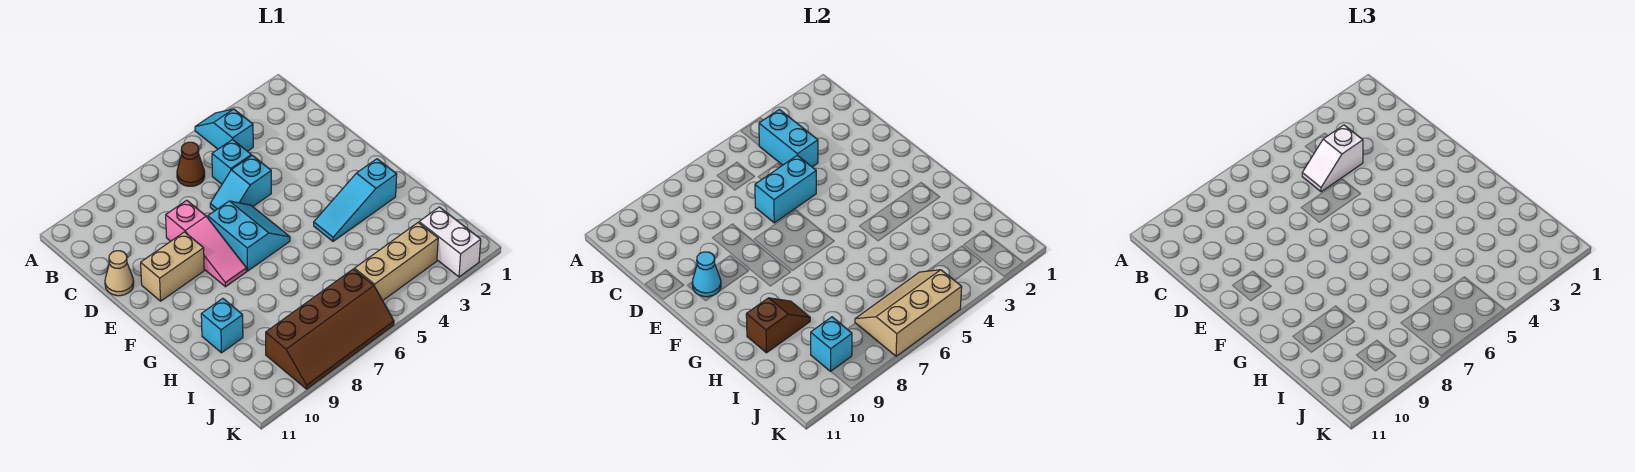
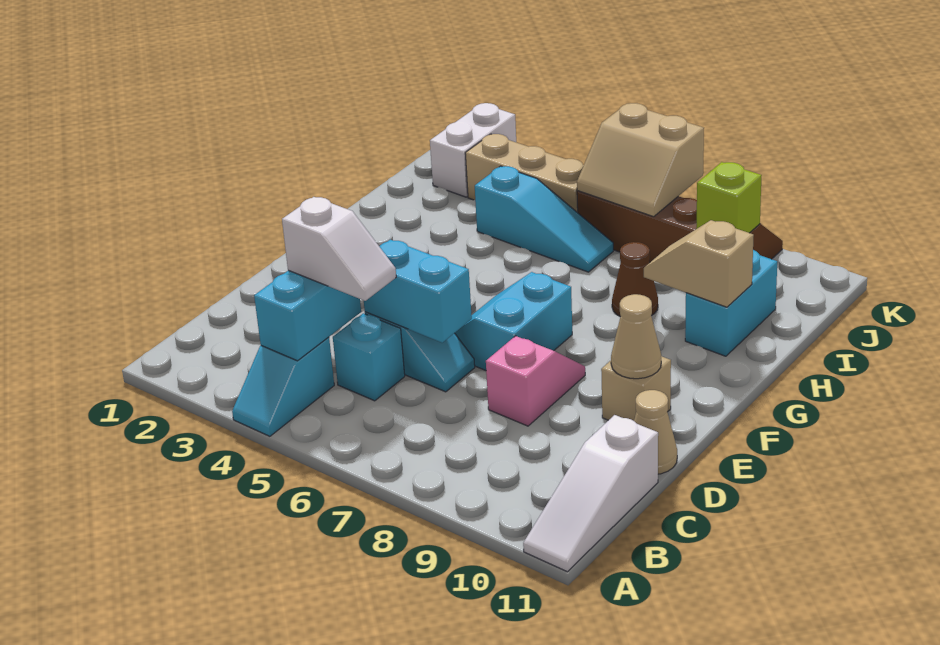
none -> white slope A11:C11 level 1 top C
brown cone B6 level 1 -> brown cone H8 level 1
pink slope D8:F8 level 1 top D -> pink slope D8:E8 level 1 top D
tan brick E9:E10 level 1 -> tan brick E10 level 1
cyan cone E10 level 2 -> tan cone E10 level 2
cyan slope G2:G4 level 1 top 2 -> cyan slope I4:I6 level 1 top 4
brown slope H9:H10 level 2 top 10 -> tan slope H9:H10 level 2 top 10
cyan brick H10 level 1 -> cyan brick H10:I10 level 1
tan slope J5:K7 level 2 top K -> tan slope J6:K7 level 2 top K
cyan brick J9 level 2 -> lime brick J9 level 2

